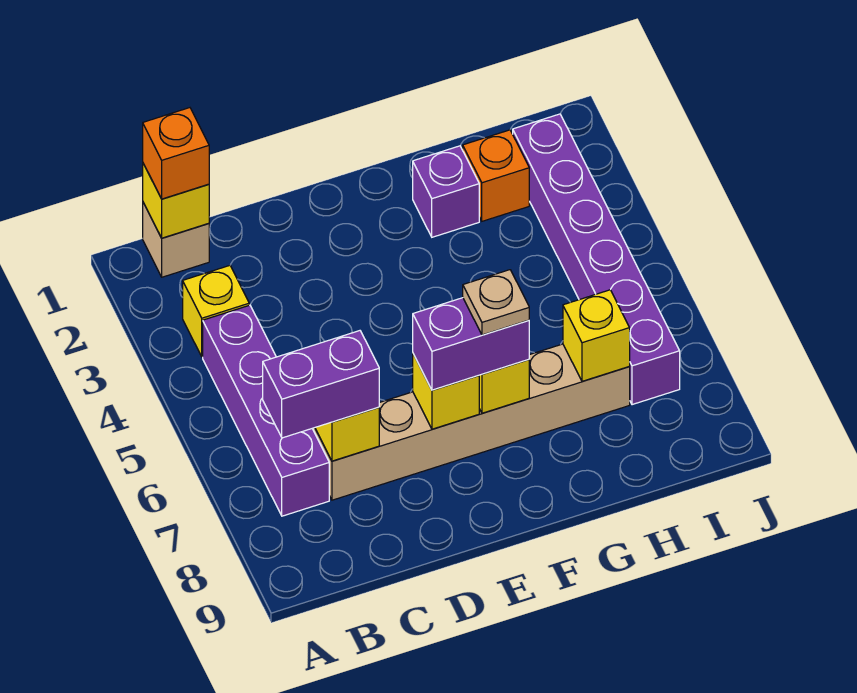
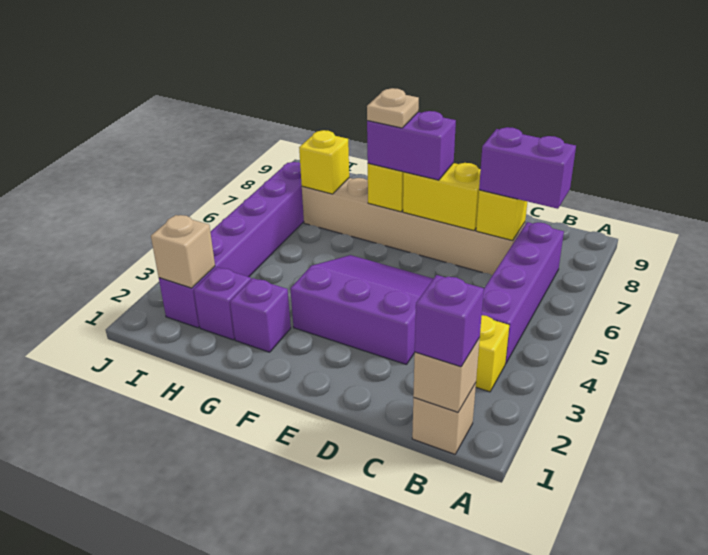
yellow brick B1 level 2 -> tan brick B1 level 2
orange brick B1 level 3 -> purple brick B1 level 3
none -> purple slope D3:F5 level 1 top 3
yellow brick E7 level 2 -> yellow brick D7:E7 level 2
orange brick H2 level 1 -> purple brick H2 level 1
none -> tan brick I2 level 2

